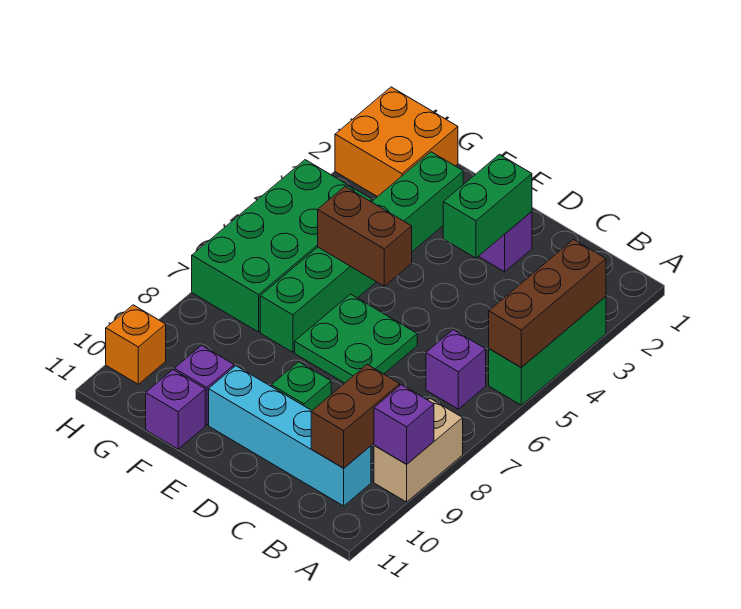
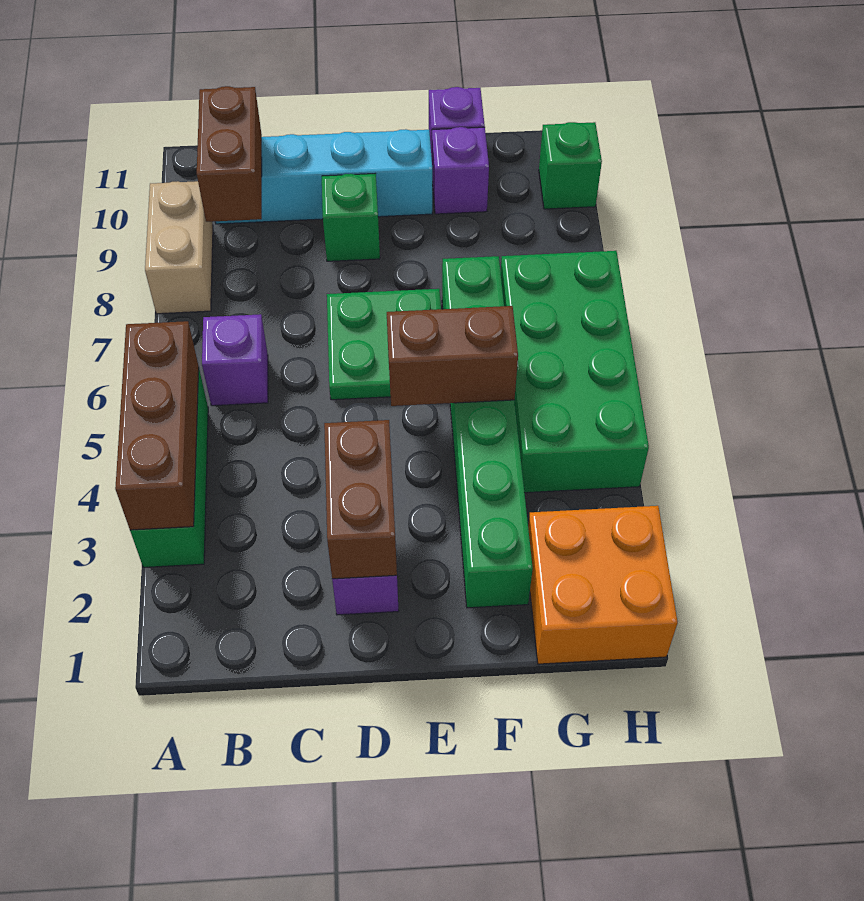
purple brick A9 level 2 -> none
green brick D2:D3 level 2 -> brown brick D2:D3 level 2
orange brick H10 level 1 -> green brick H10 level 1

